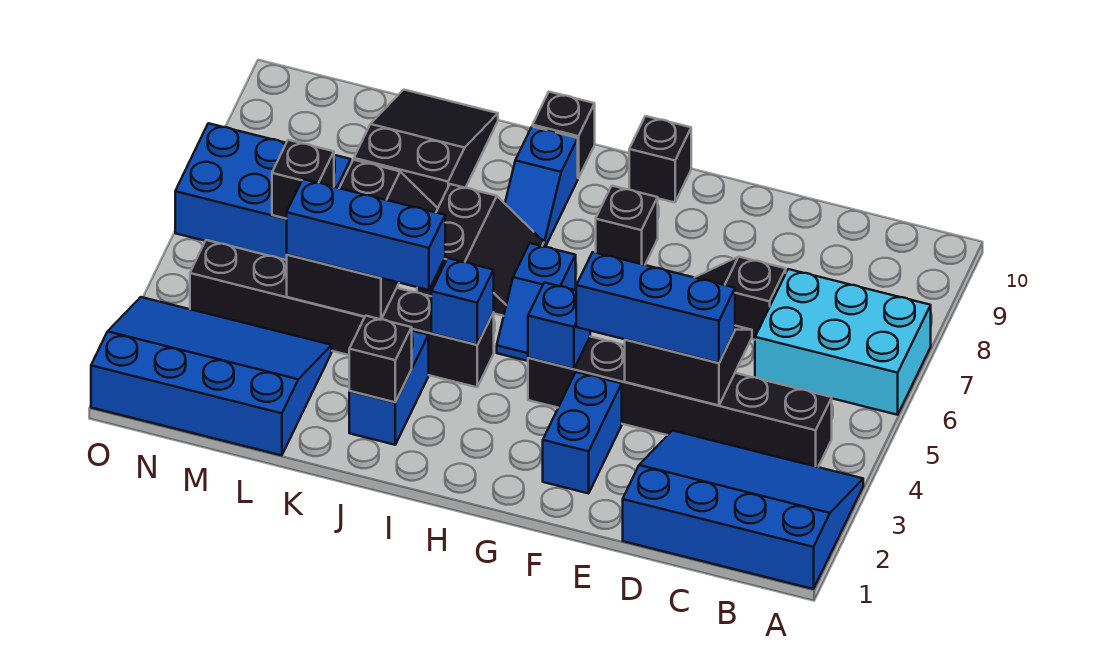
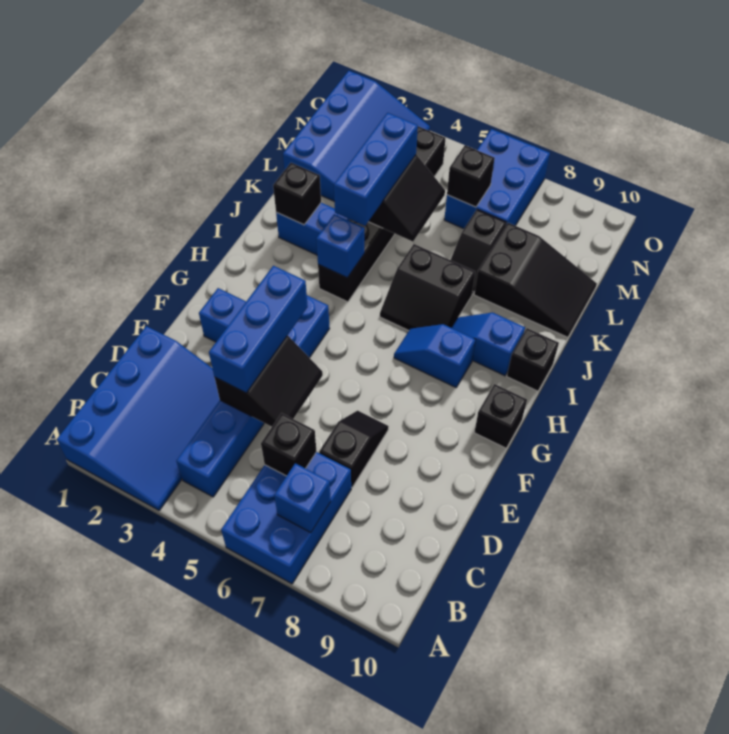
cyan brick A6:C7 level 1 -> blue brick A6:C7 level 1
black brick B4:G4 level 1 -> blue brick B4:G4 level 1
blue brick G4 level 2 -> blue brick B7 level 2
black brick G8 level 1 -> black brick C6 level 2
blue slope H5:H6 level 1 top 6 -> blue slope H7:H8 level 1 top 8

